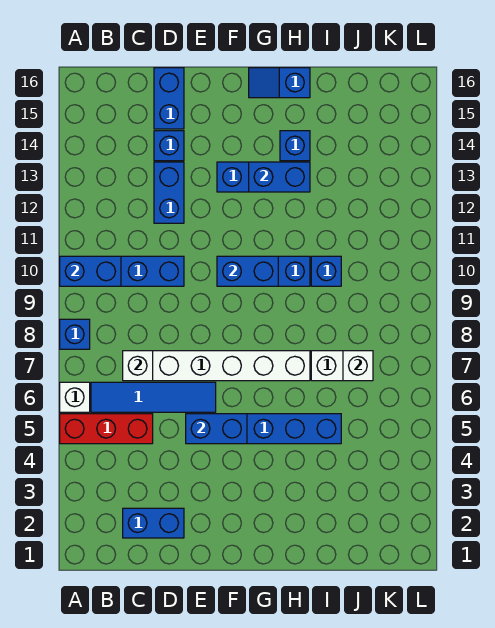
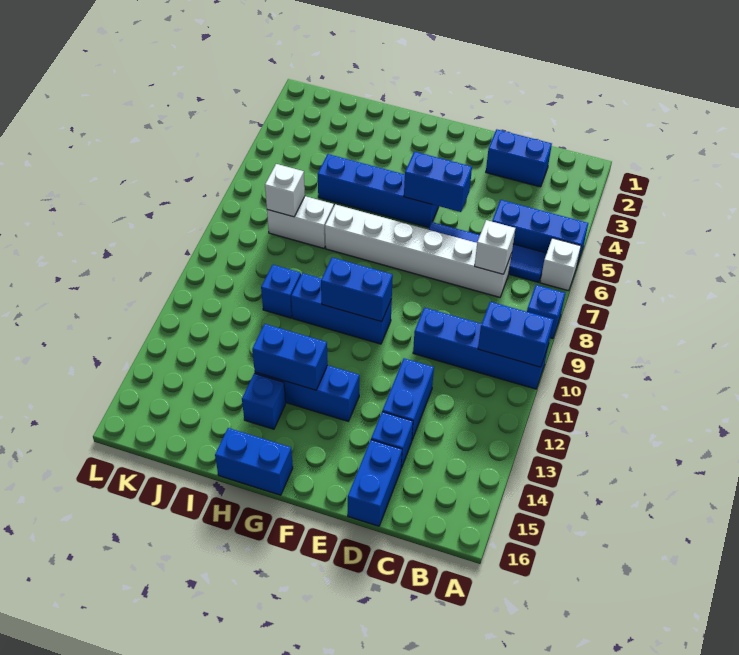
red brick A5:C5 level 1 -> blue brick A5:C5 level 1
blue slope G16:H16 level 1 top H -> blue brick G16:H16 level 1

